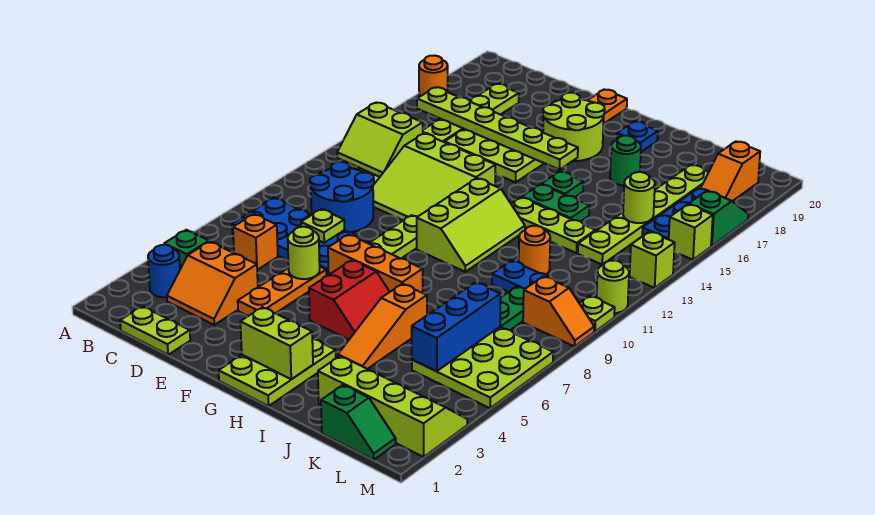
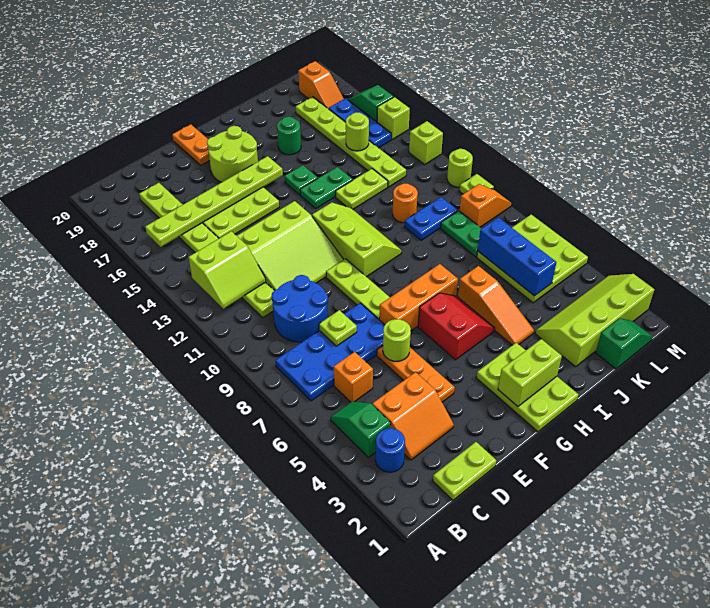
orange round brick A17 level 1 -> none
lime plate H13:J13 level 1 -> lime plate I13:J13 level 1
blue plate H19 level 1 -> none

